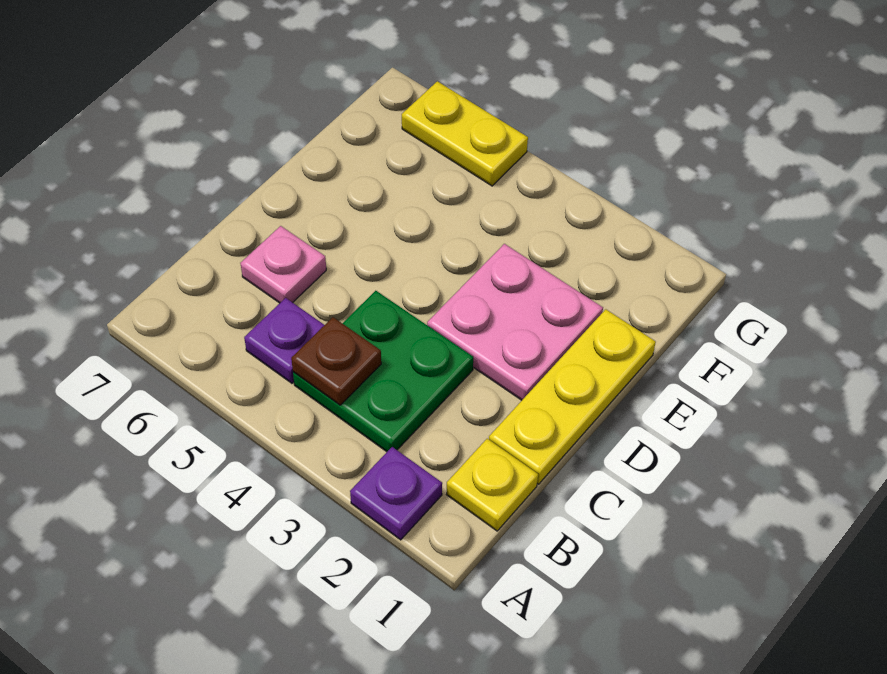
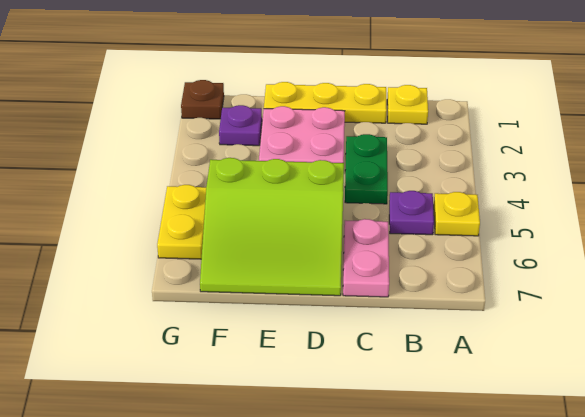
purple plate A2 level 1 -> purple plate F2 level 1
none -> yellow plate A5 level 1
green plate B3:C4 level 1 -> green plate C3:C4 level 1
brown plate B4 level 2 -> brown plate G1 level 1
pink plate C6 level 1 -> pink plate C6:C7 level 1
none -> lime slope D5:F7 level 1 top 5

